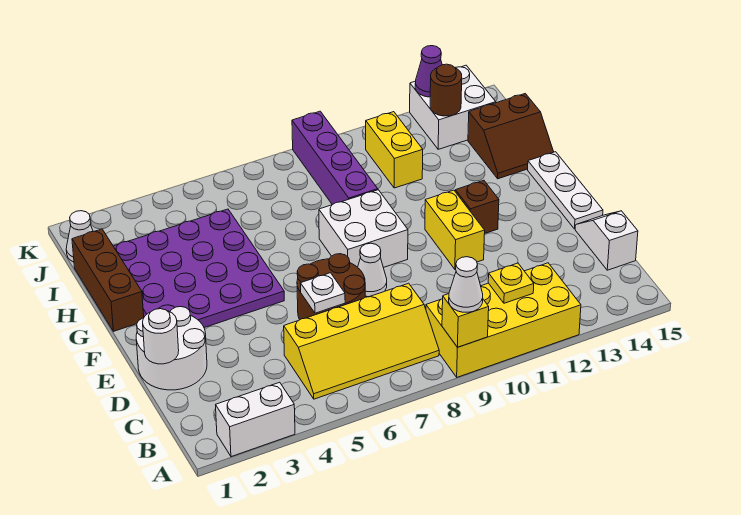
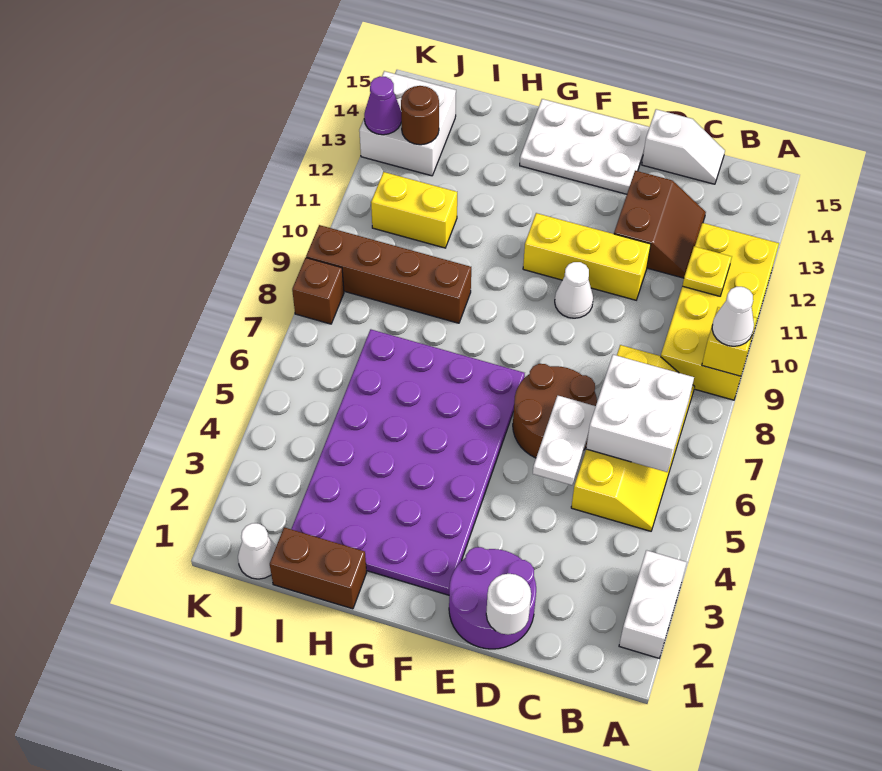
white slope C15:D15 level 1 top C -> white slope C15:D15 level 1 top D
white round brick D1:E2 level 1 -> purple round brick D1:E2 level 1
white plate D6 level 2 -> white plate D5:D6 level 2
white cone E8 level 1 -> white cone E10 level 1
yellow brick E11:F11 level 1 -> yellow brick D11:F11 level 1
white plate E15:G15 level 1 -> white plate E14:G15 level 1
purple plate F2:I5 level 1 -> purple plate F2:I7 level 1
white brick F8:G9 level 1 -> white brick B6:C7 level 2
brown brick F12 level 1 -> brown brick K8 level 1
brown brick G1:I1 level 1 -> brown brick H1:I1 level 1
purple brick H9:K9 level 1 -> brown brick H9:K9 level 1
brown slope H14:I15 level 1 top I -> brown slope C12:D13 level 1 top D

